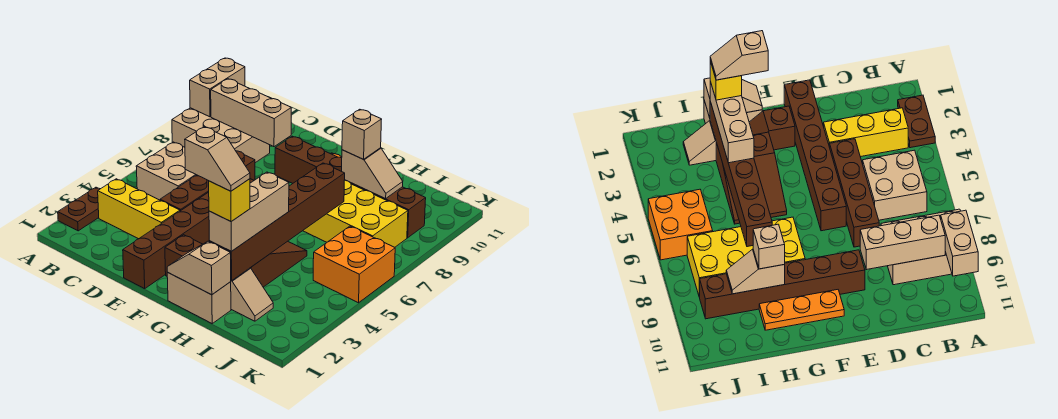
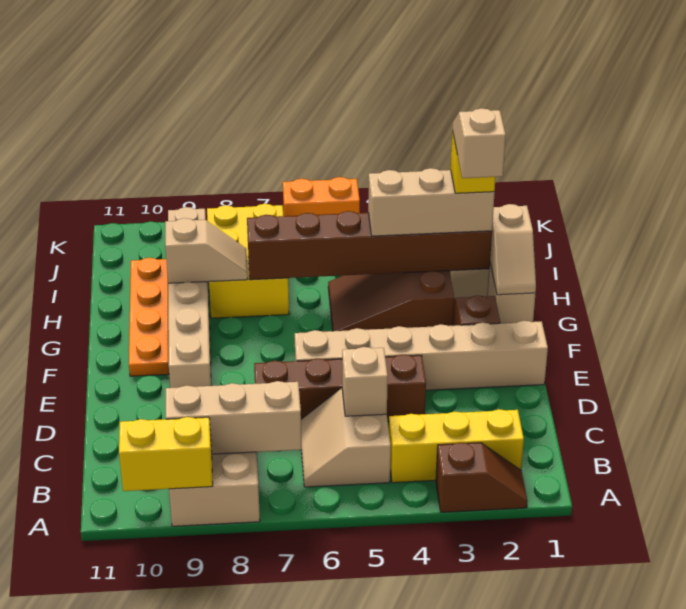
brown plate A2:A3 level 1 -> brown slope A2:A3 level 1 top 3
tan brick A9:A10 level 2 -> yellow brick A9:A10 level 2
yellow brick B3:D3 level 1 -> yellow brick B2:B4 level 1
tan brick B5:C6 level 1 -> tan slope B5:C6 level 1 top 5
tan brick B9:D9 level 2 -> tan brick B7:B9 level 2
brown brick E1:E6 level 1 -> tan brick E1:E6 level 1
brown brick E9:J9 level 1 -> tan brick E9:J9 level 1
orange plate F10:H10 level 1 -> orange plate F10:I10 level 1
yellow brick G7:J8 level 1 -> yellow brick H7:J8 level 1
tan slope H9:I9 level 2 top H -> tan slope H8:H9 level 2 top 9
tan brick H9 level 3 -> tan brick C5 level 2
orange brick J5:K6 level 1 -> orange brick K5:K6 level 1

